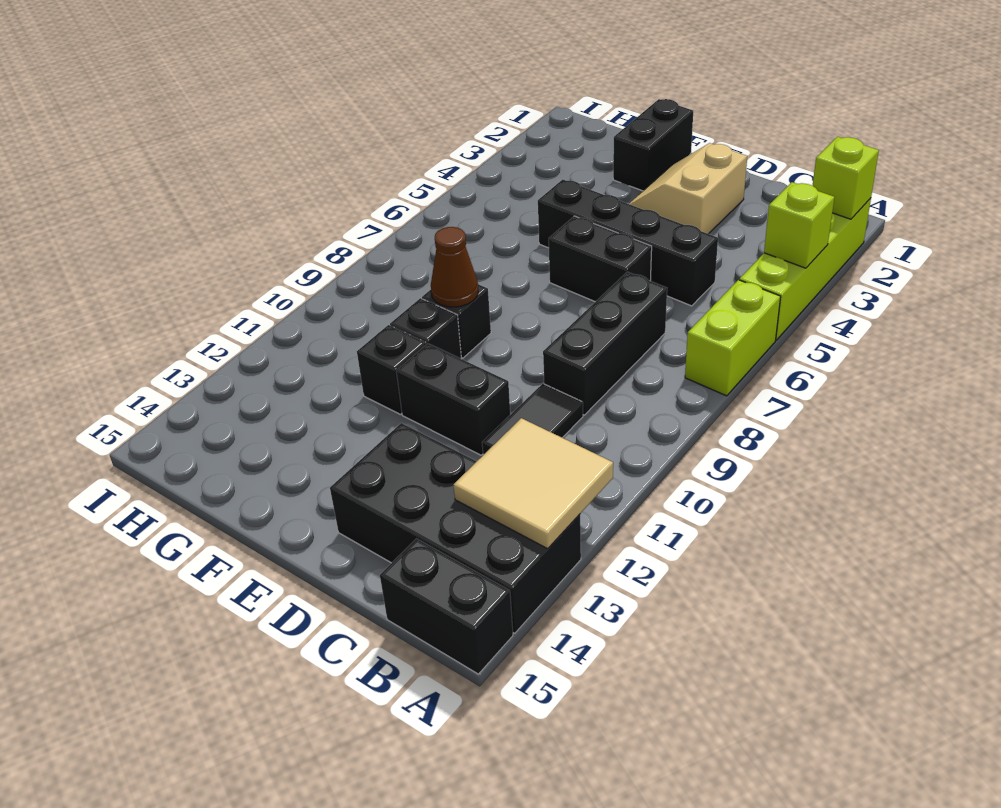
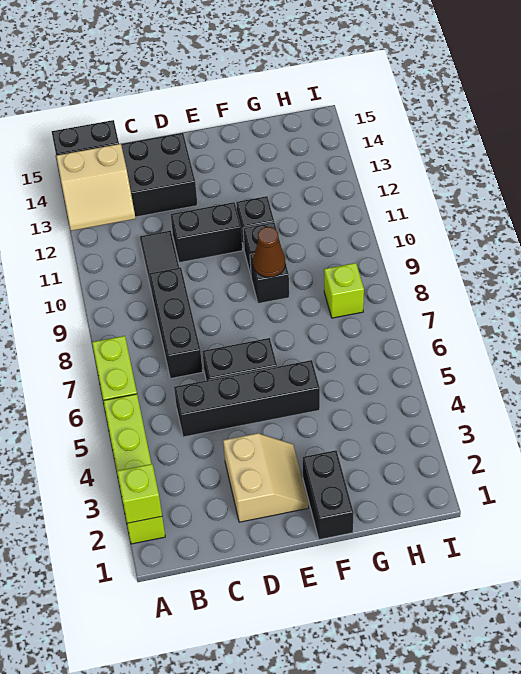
lime brick A4 level 2 -> lime brick H8 level 1
tan tile A12:B13 level 2 -> tan slope A12:B13 level 2 top 13

